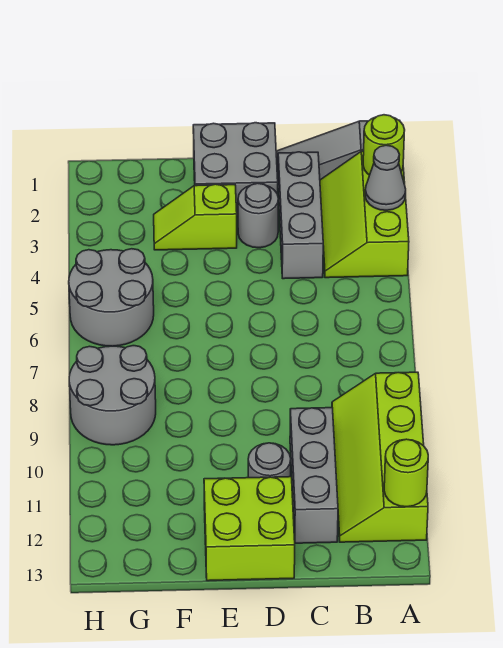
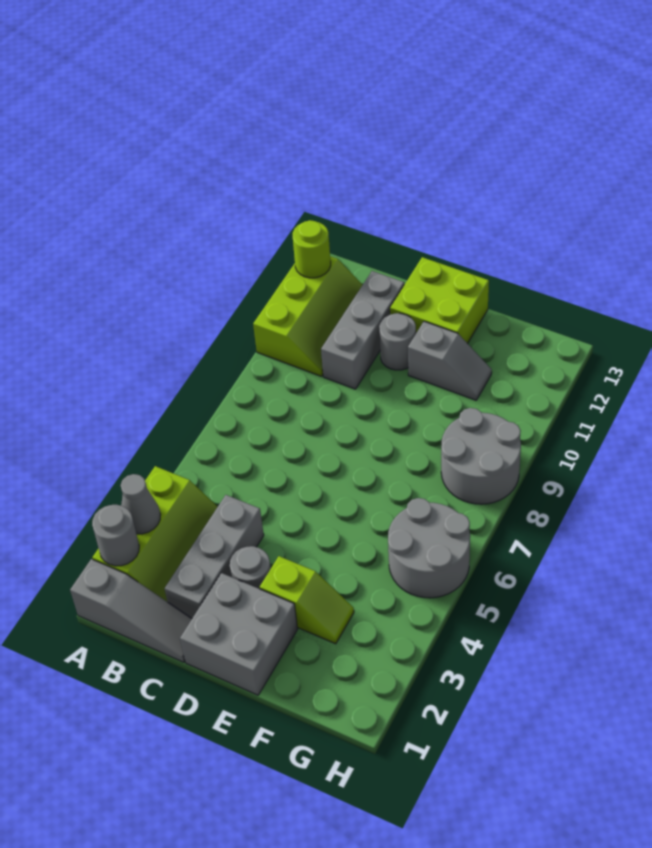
lime round brick A2 level 2 -> grey round brick A2 level 2
lime slope A9:B12 level 1 top A -> lime slope A10:B12 level 1 top A
none -> grey slope E11:F11 level 1 top E

